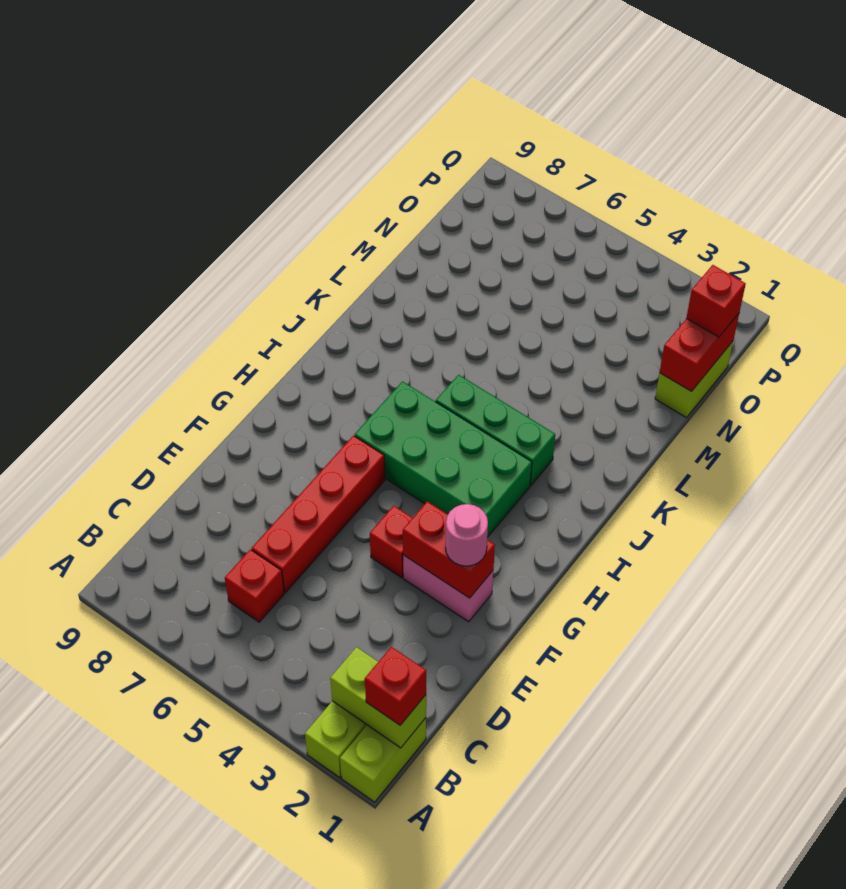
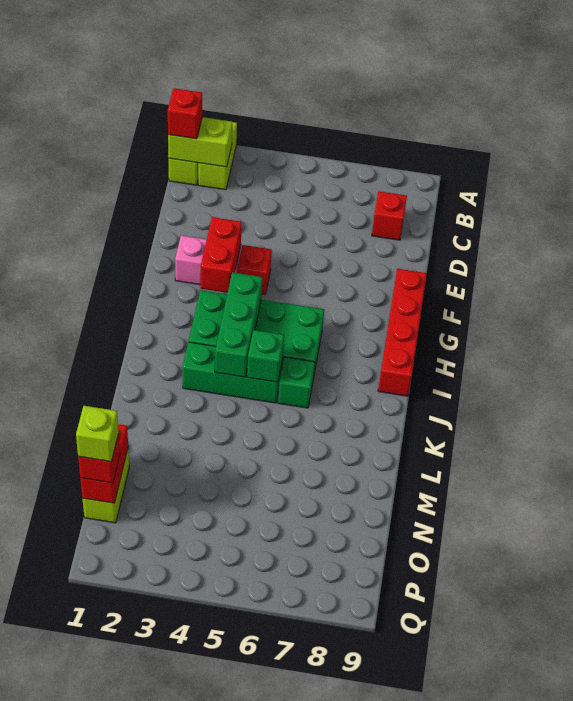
red brick C6 level 1 -> red brick C8 level 1
red brick D6:G6 level 1 -> red brick F9:I9 level 1
red brick F2:F3 level 2 -> red brick F3:G3 level 2
pink round brick F2 level 3 -> none
none -> green brick H4:J4 level 2
none -> green brick J5 level 2
none -> green brick J6 level 1
none -> lime brick O1 level 4

